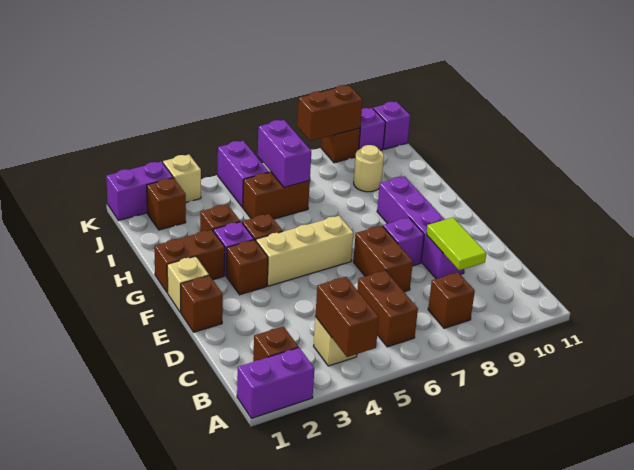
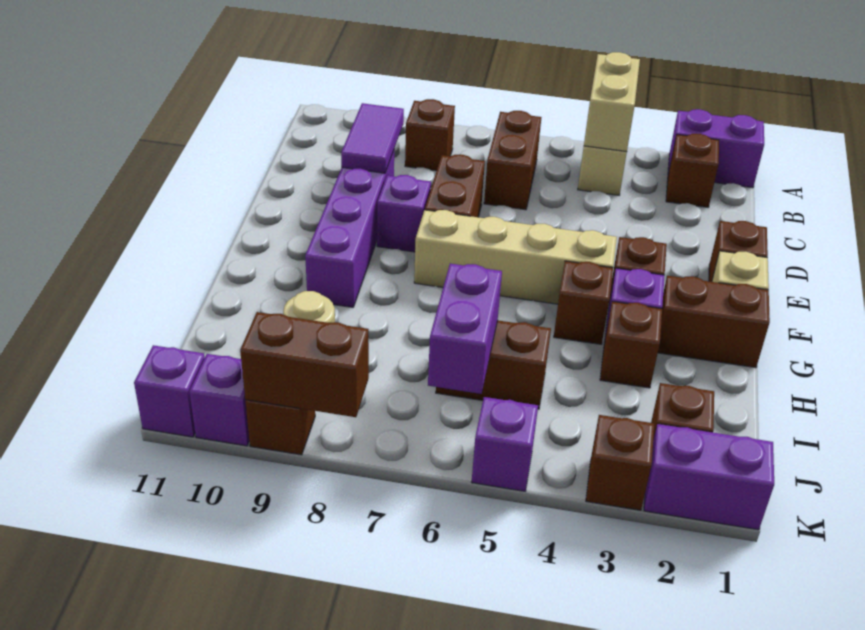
brown brick A4:B4 level 2 -> tan brick A4:B4 level 2
lime tile C9:D9 level 2 -> purple tile C9:D9 level 2
tan brick F4:F6 level 1 -> tan brick F4:F7 level 1
purple brick J5:K5 level 1 -> purple brick K5 level 1
tan brick K3 level 1 -> brown brick K3 level 1

